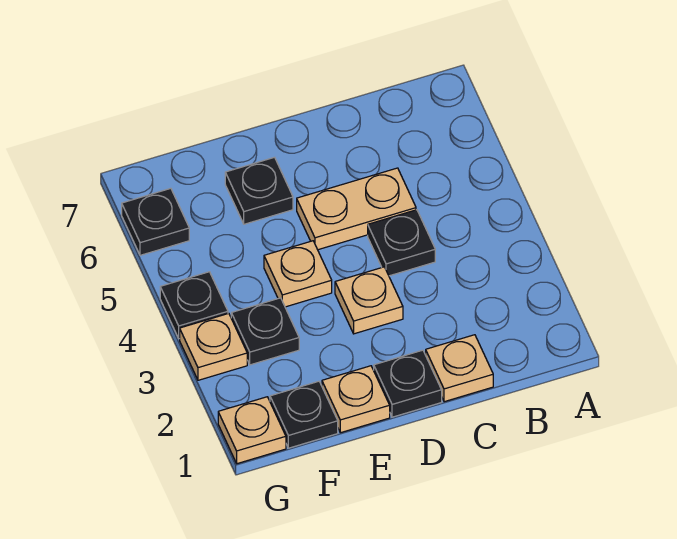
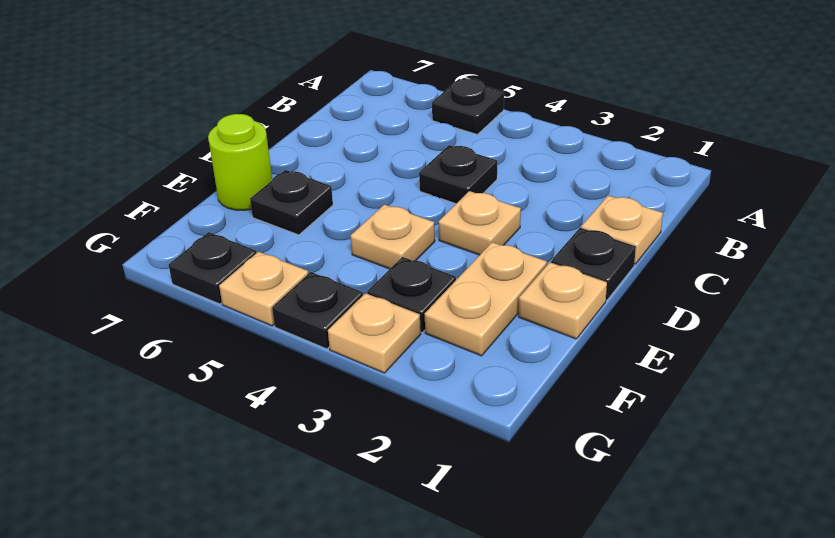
tan plate C5:D5 level 1 -> tan plate E2:F2 level 1
none -> lime round brick E7 level 1
black plate F1 level 1 -> black plate A5 level 1
tan plate G1 level 1 -> tan plate G5 level 1

